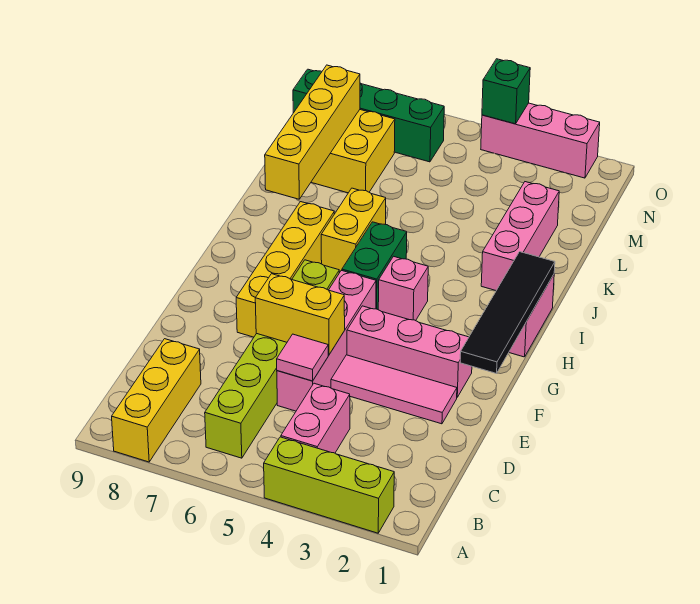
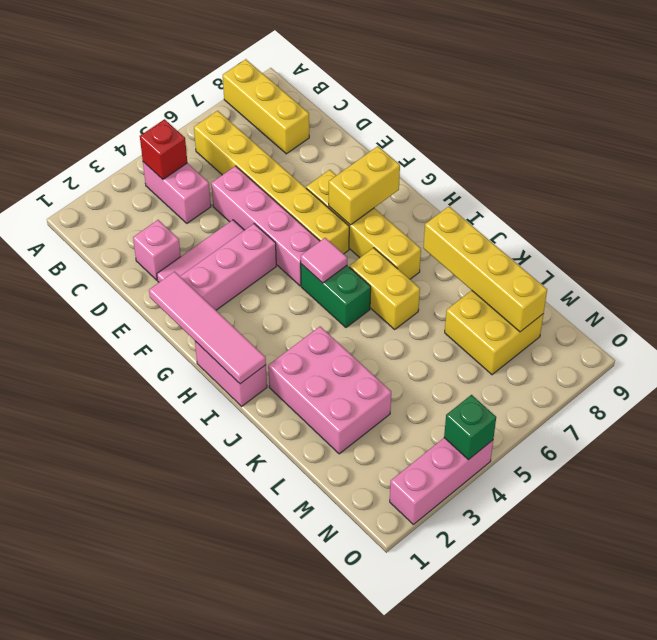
lime brick A2:A4 level 1 -> none
none -> red brick B4 level 2
lime brick B6:G6 level 1 -> yellow brick B6:G6 level 1
pink tile D5 level 2 -> pink tile H5 level 2
yellow brick E5:E6 level 2 -> yellow brick G7:G8 level 2
black tile F1:I1 level 2 -> pink tile F1:I1 level 2
pink brick H4 level 1 -> pink brick D2 level 1
pink brick J2:L2 level 1 -> pink brick J2:L3 level 1
green brick N6:N9 level 1 -> none

